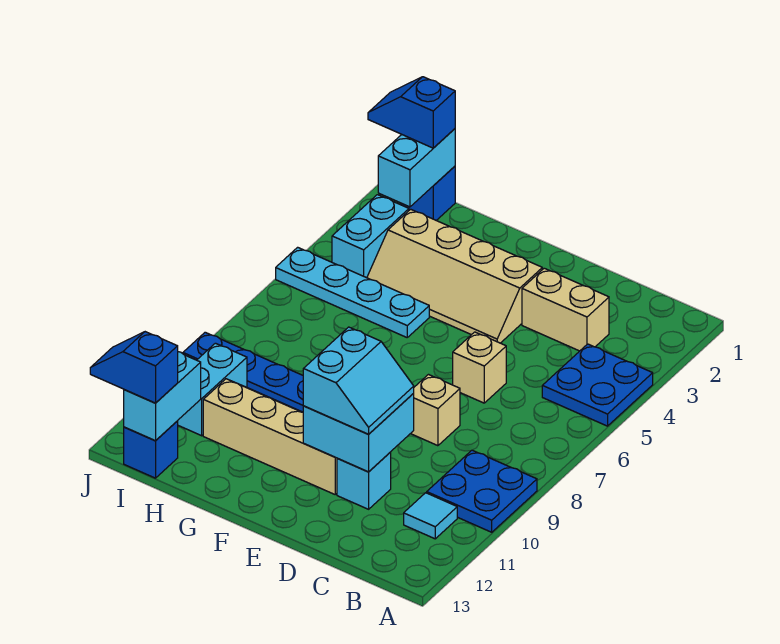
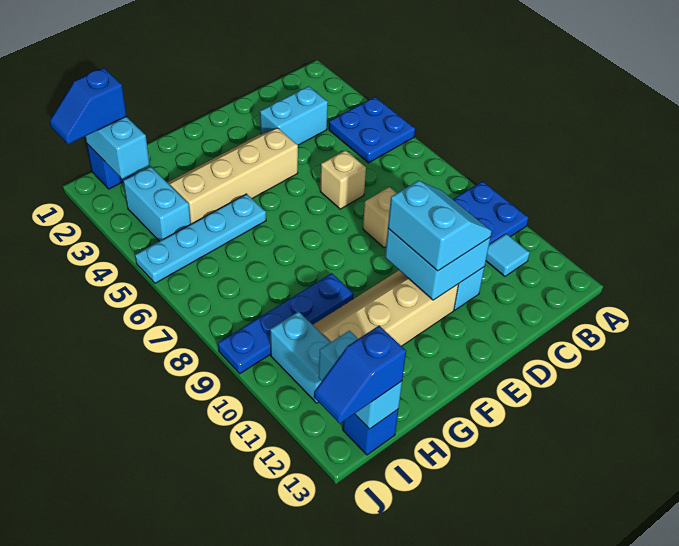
tan brick C3:D3 level 1 -> cyan brick C3:D3 level 1
tan slope E3:H4 level 1 top 3 -> tan slope E3:H4 level 1 top 4

